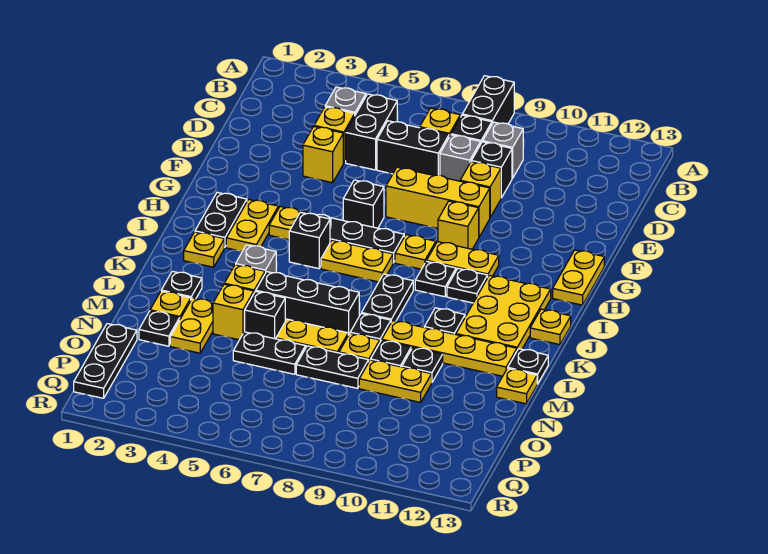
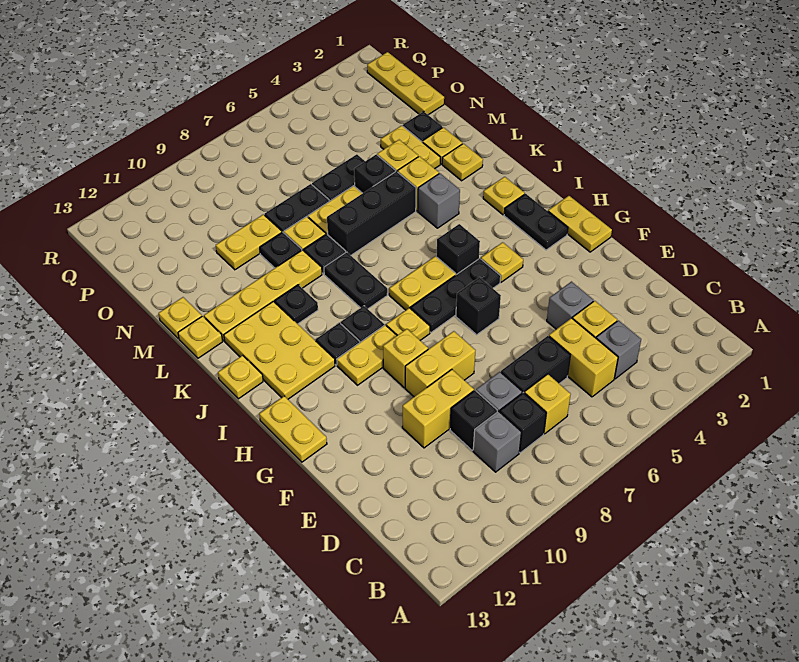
black brick A8:B8 level 1 -> none
black brick C5:D5 level 1 -> yellow brick C5:D5 level 1
yellow brick E4 level 1 -> grey brick E4 level 1
yellow brick E9 level 1 -> yellow brick E9:E10 level 1
yellow brick F7:F9 level 1 -> yellow brick F8:F9 level 1
yellow plate H3:I3 level 1 -> yellow plate G1:H1 level 1
black plate L2 level 1 -> yellow plate L2 level 1
black plate L13 level 1 -> yellow plate L13 level 1
black plate M10 level 1 -> none
black plate O1:Q1 level 1 -> yellow plate O1:Q1 level 1

